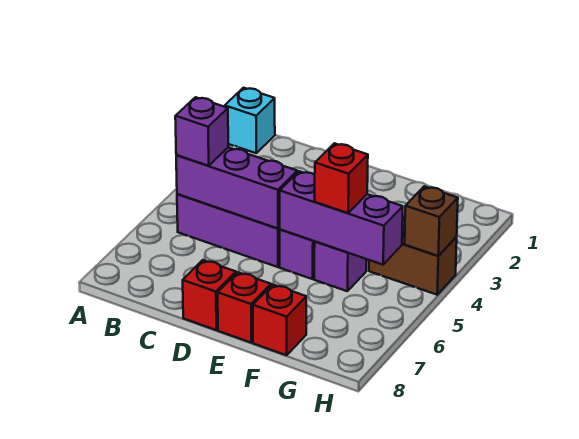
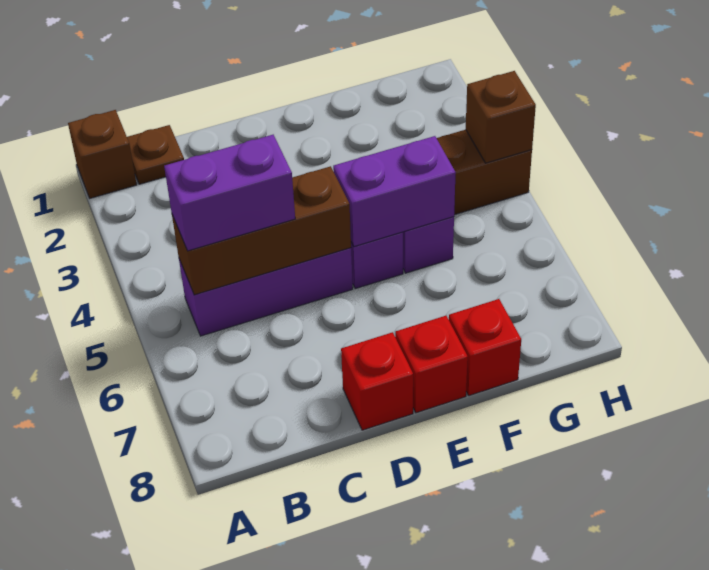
cyan brick A1 level 1 -> brown brick A1 level 1
none -> brown plate B1 level 1
purple brick B5:D5 level 2 -> brown brick B5:D5 level 2
purple brick B5 level 3 -> purple brick B5:C5 level 3
purple brick E5:G5 level 2 -> purple brick E5:F5 level 2
red brick F5 level 3 -> none

